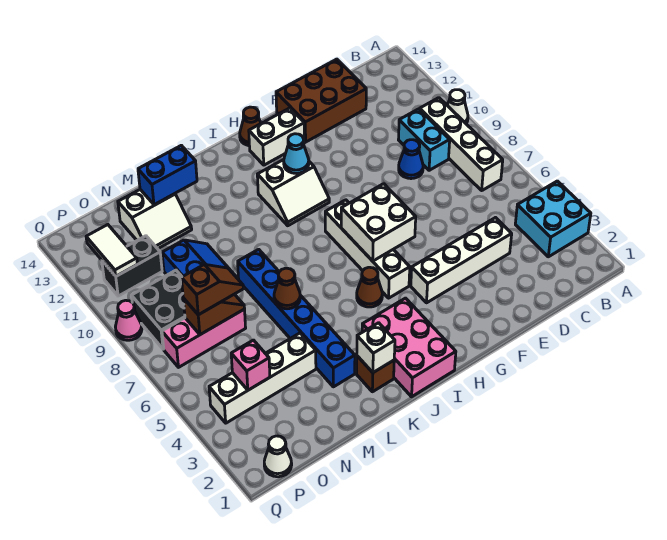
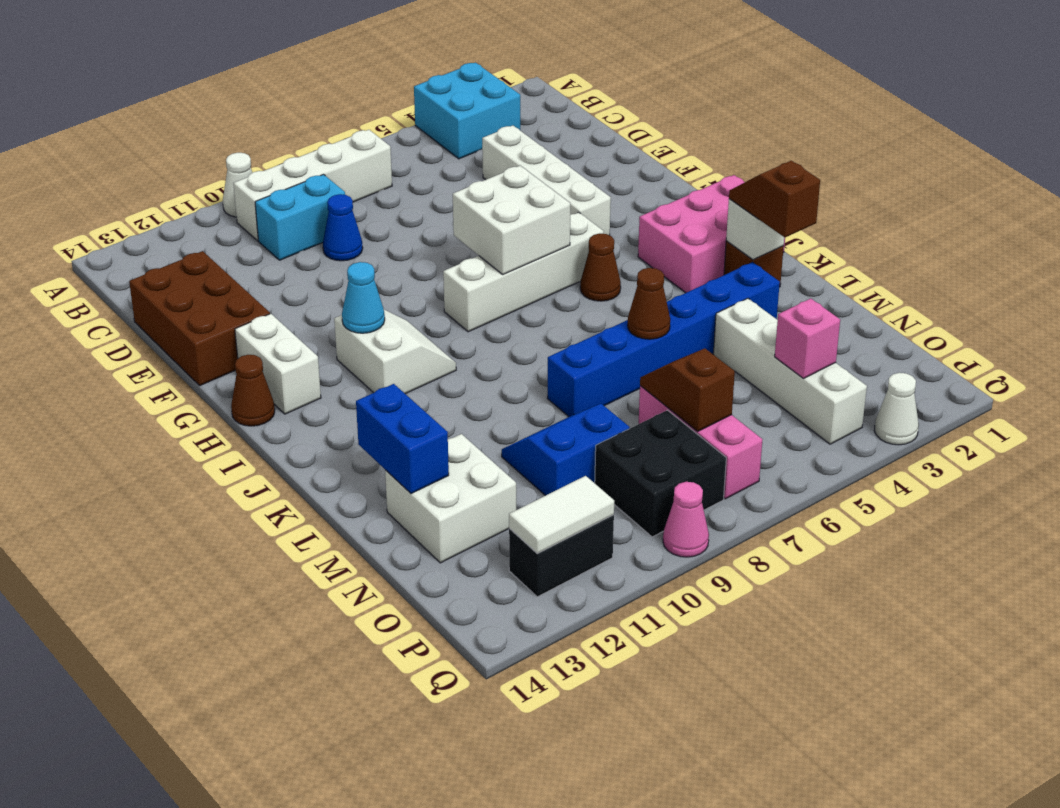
white slope M12:N13 level 1 top 13 -> white brick M12:N13 level 1
brown slope N7:O7 level 3 top O -> brown slope K2:L2 level 3 top L
black brick O11:P11 level 1 -> black brick P11:P12 level 1
white cone P1 level 1 -> white cone Q3 level 1

